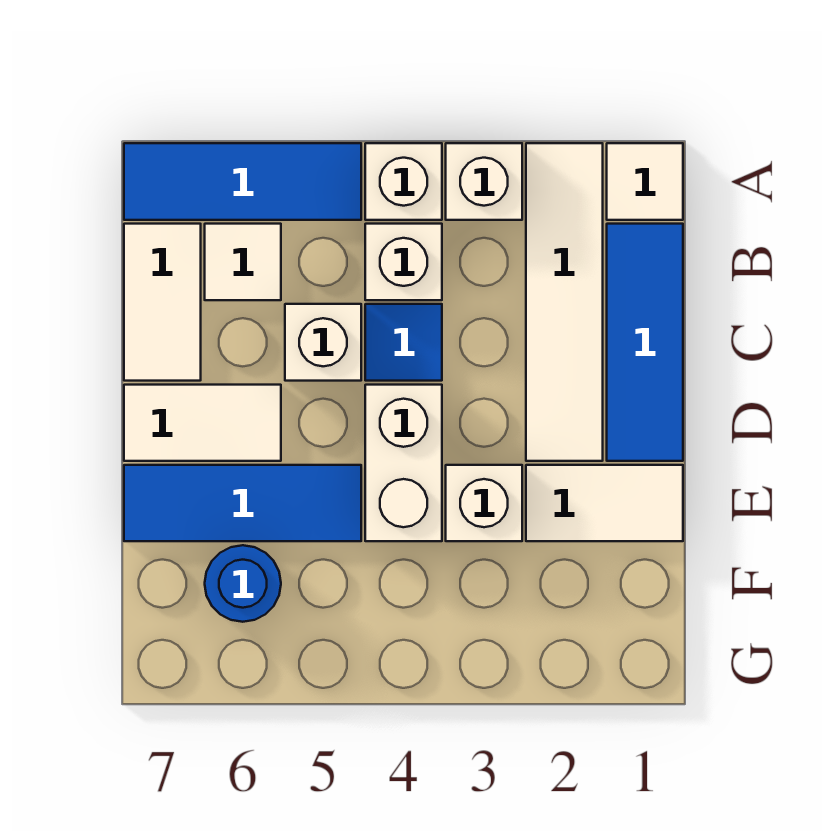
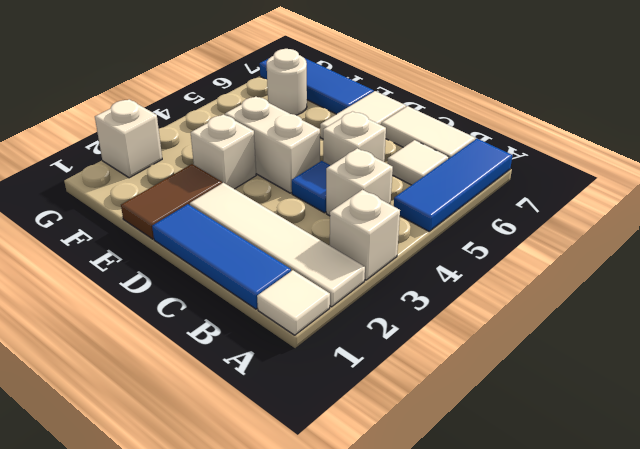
white brick A4 level 1 -> white brick G2 level 1
white tile E1:E2 level 1 -> brown tile E1:E2 level 1
blue tile E5:E7 level 1 -> blue tile E7:G7 level 1
blue round brick F6 level 1 -> white round brick F6 level 1

